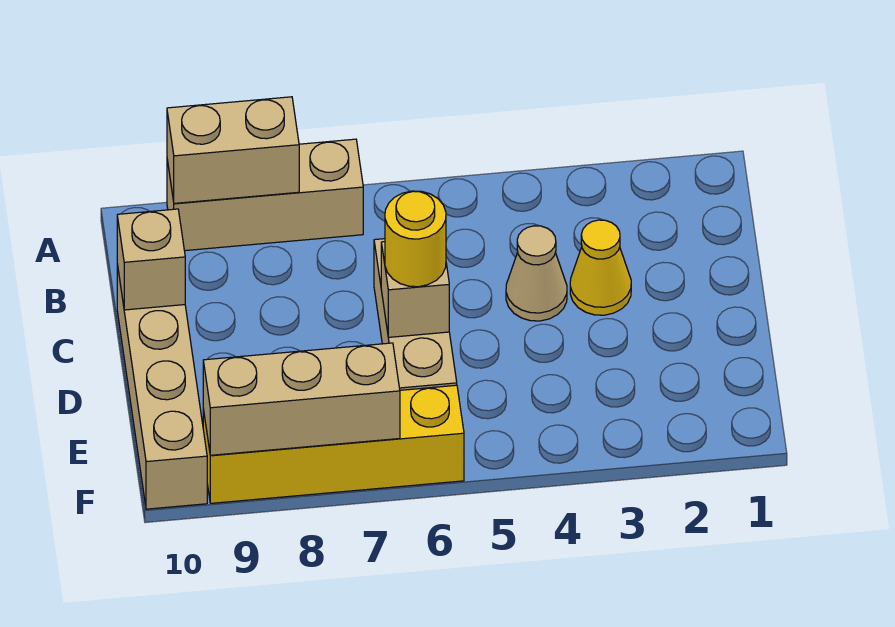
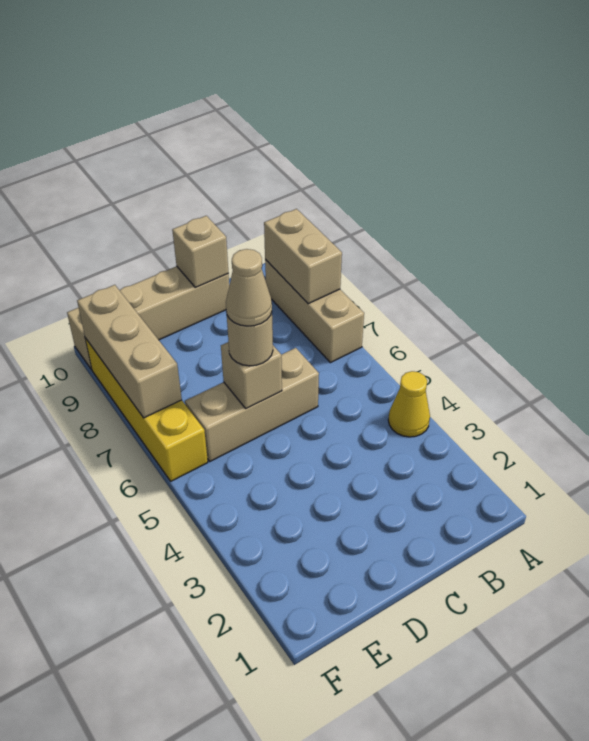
yellow cone C3 level 1 -> yellow cone A4 level 1
tan cone C4 level 1 -> tan cone D6 level 4
yellow round brick D6 level 3 -> tan round brick D6 level 3

